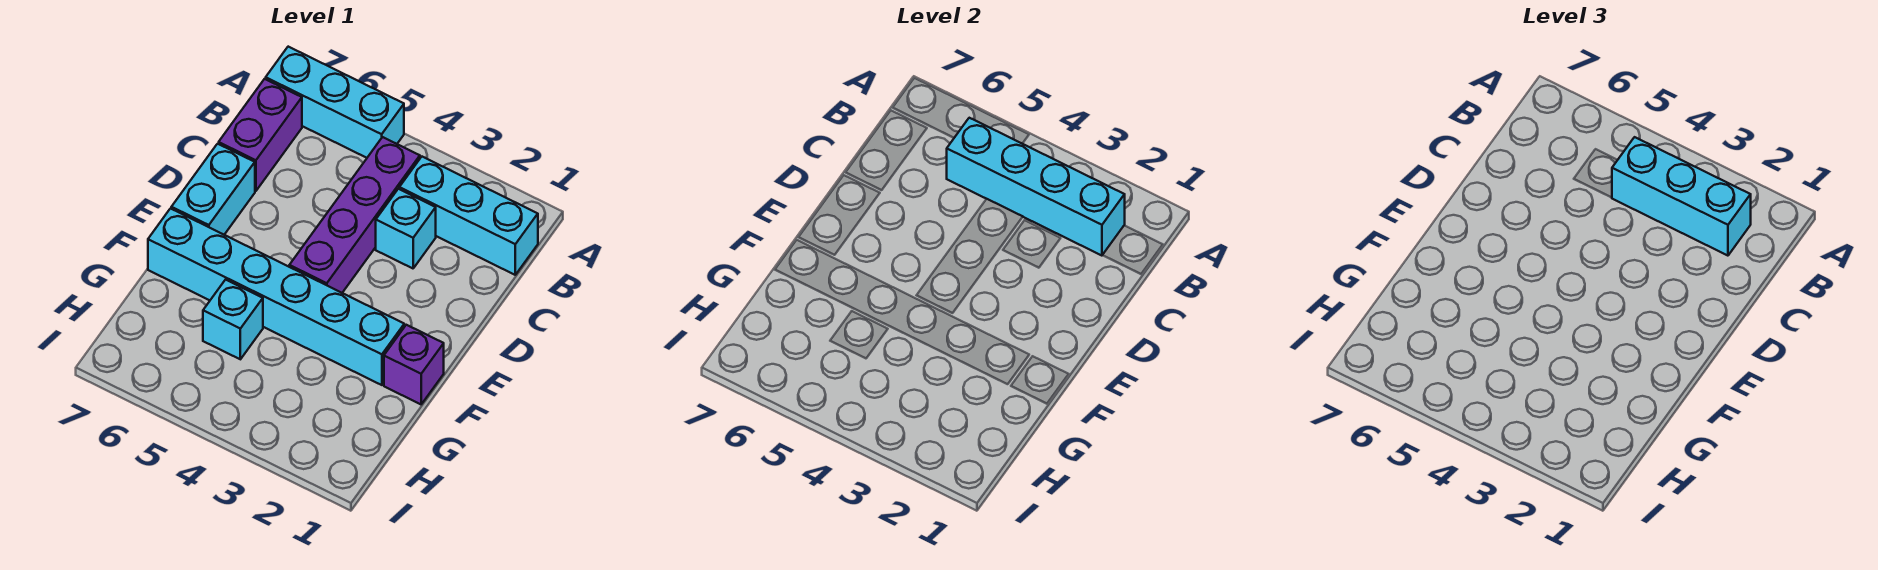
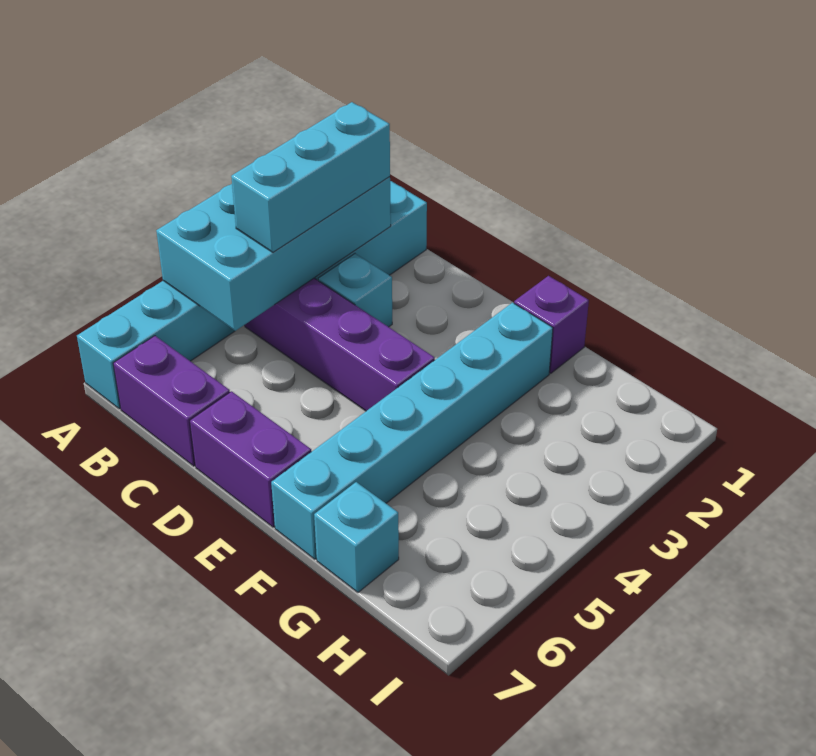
cyan brick B2:B5 level 2 -> cyan brick A2:B5 level 2
cyan brick D7:E7 level 1 -> purple brick D7:E7 level 1
cyan brick G5 level 1 -> cyan brick G7 level 1

